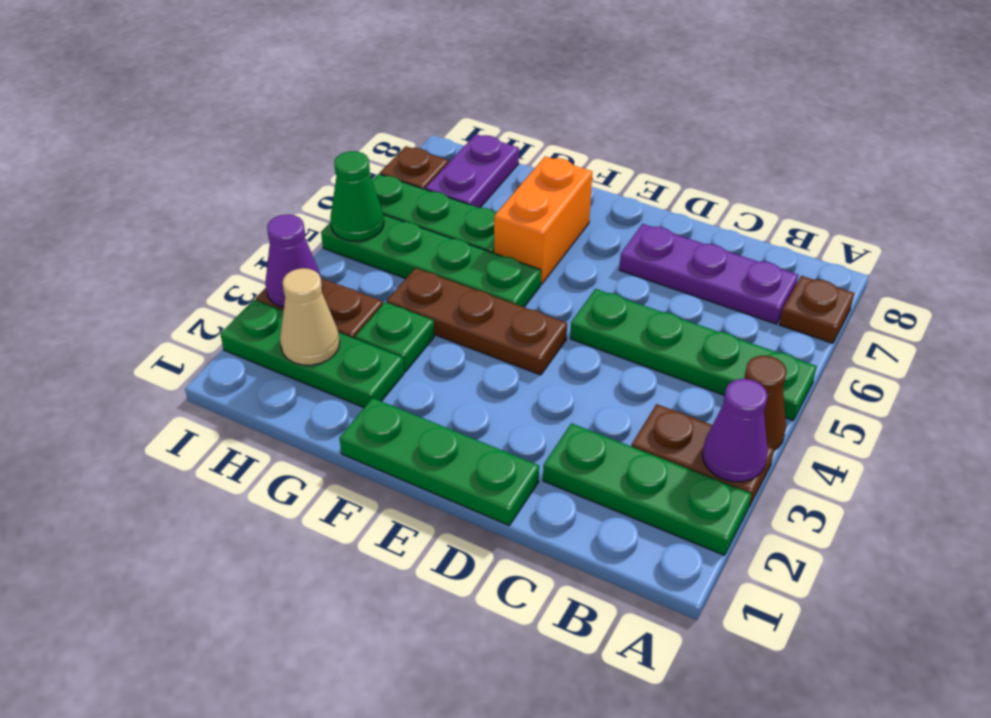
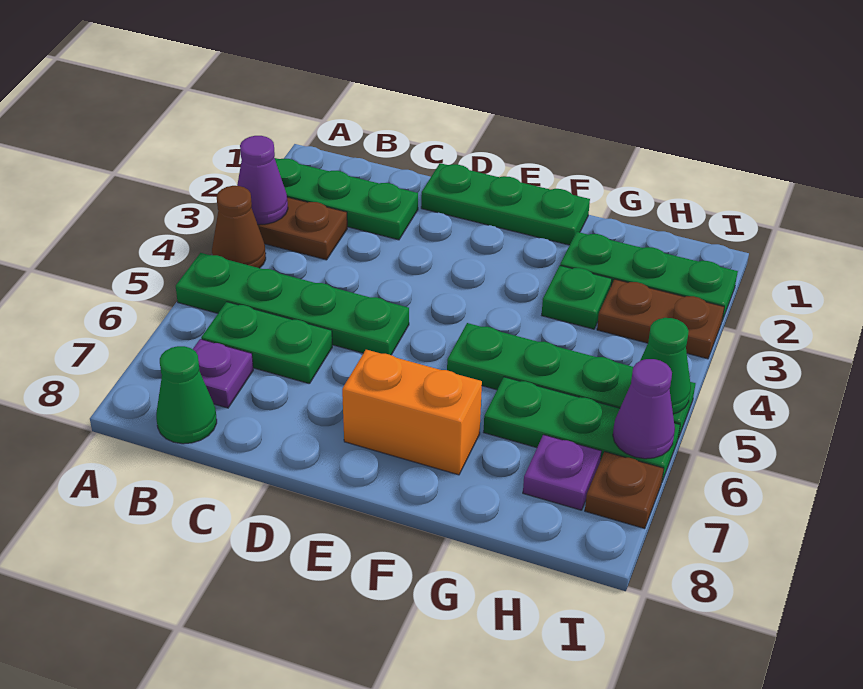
brown plate A7 level 1 -> none
none -> green plate B6:C6 level 1
purple plate B7:D7 level 1 -> purple plate B7 level 1
none -> green cone B8 level 1
brown plate E4:G4 level 1 -> none
orange brick F6:F7 level 1 -> orange brick E7:F7 level 1
tan cone H2 level 2 -> none
purple plate H7:H8 level 1 -> purple plate H7 level 1
purple cone I3 level 2 -> purple cone I6 level 2

